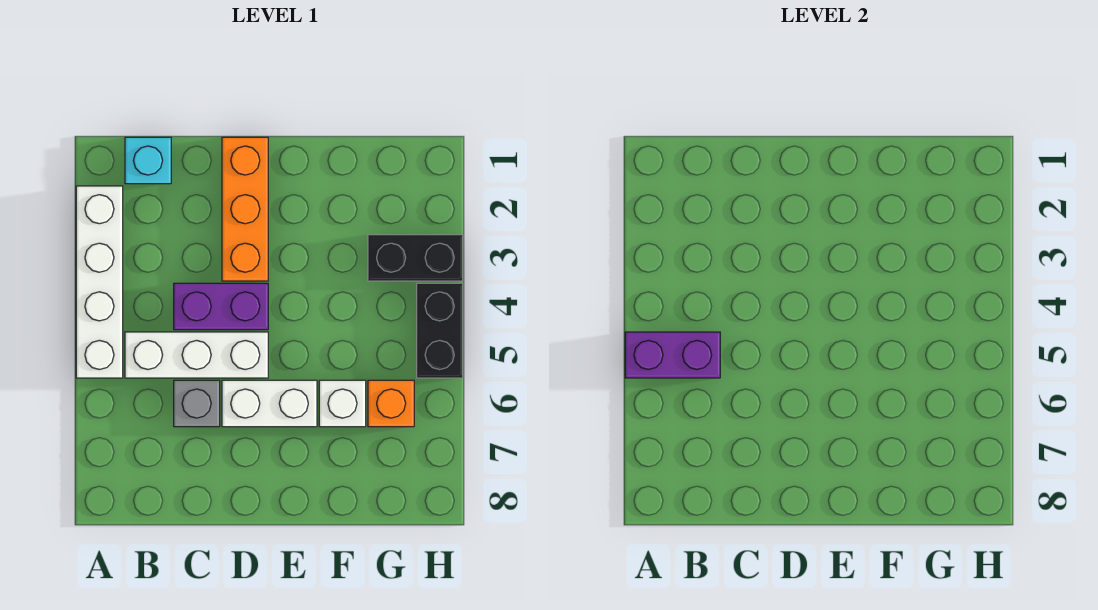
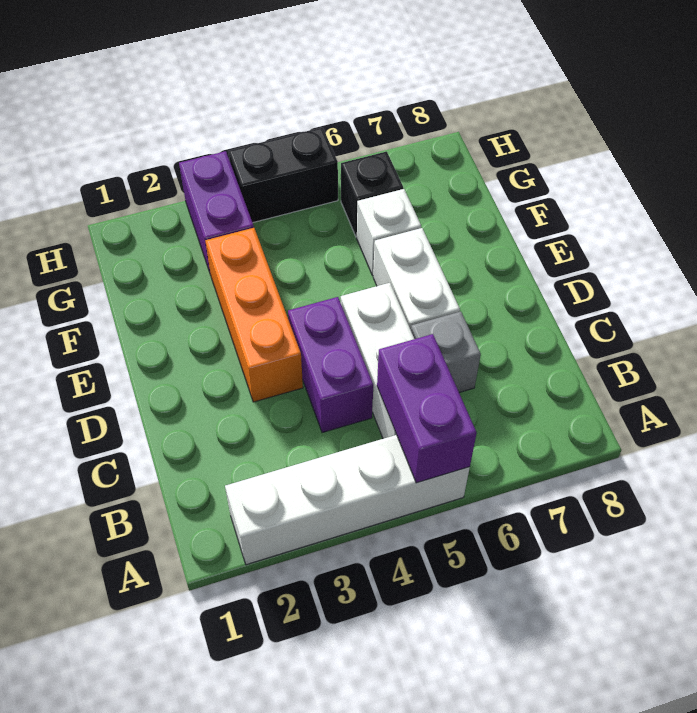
cyan brick B1 level 1 -> none
orange brick D1:D3 level 1 -> orange brick D3:F3 level 1
black brick G3:H3 level 1 -> purple brick G3:H3 level 1
orange brick G6 level 1 -> black brick G6 level 1

